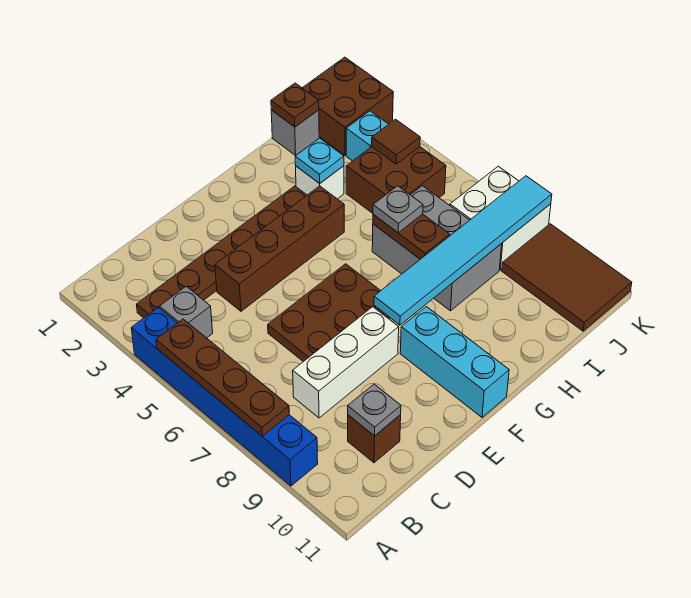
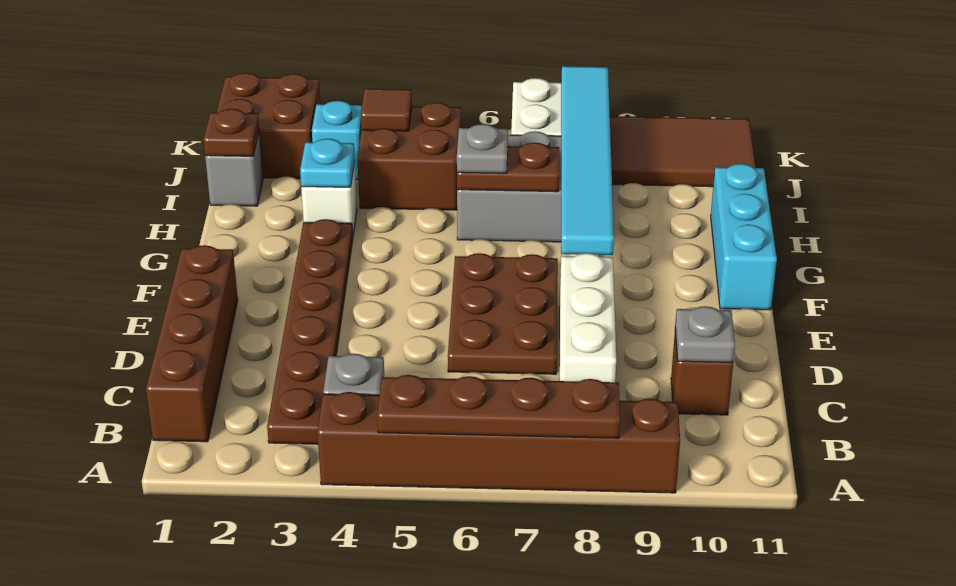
blue brick A4:A9 level 1 -> brown brick A4:A9 level 1
brown brick D4:G4 level 1 -> brown brick B1:E1 level 1
cyan brick F9:F11 level 1 -> cyan brick F11:H11 level 1

